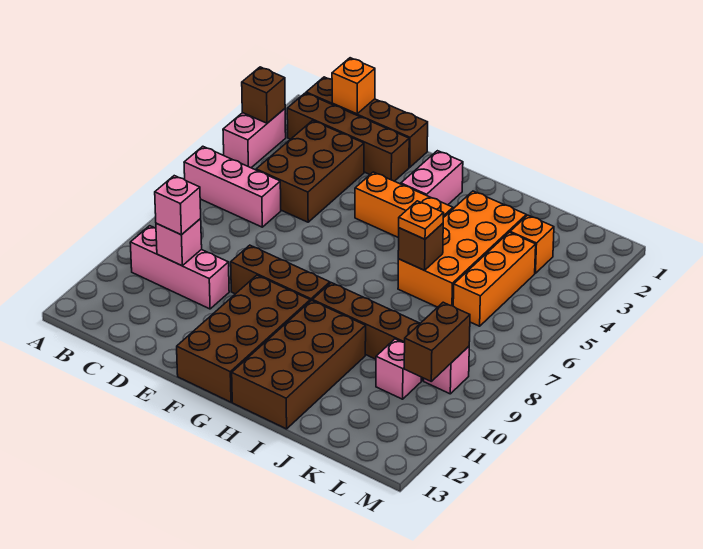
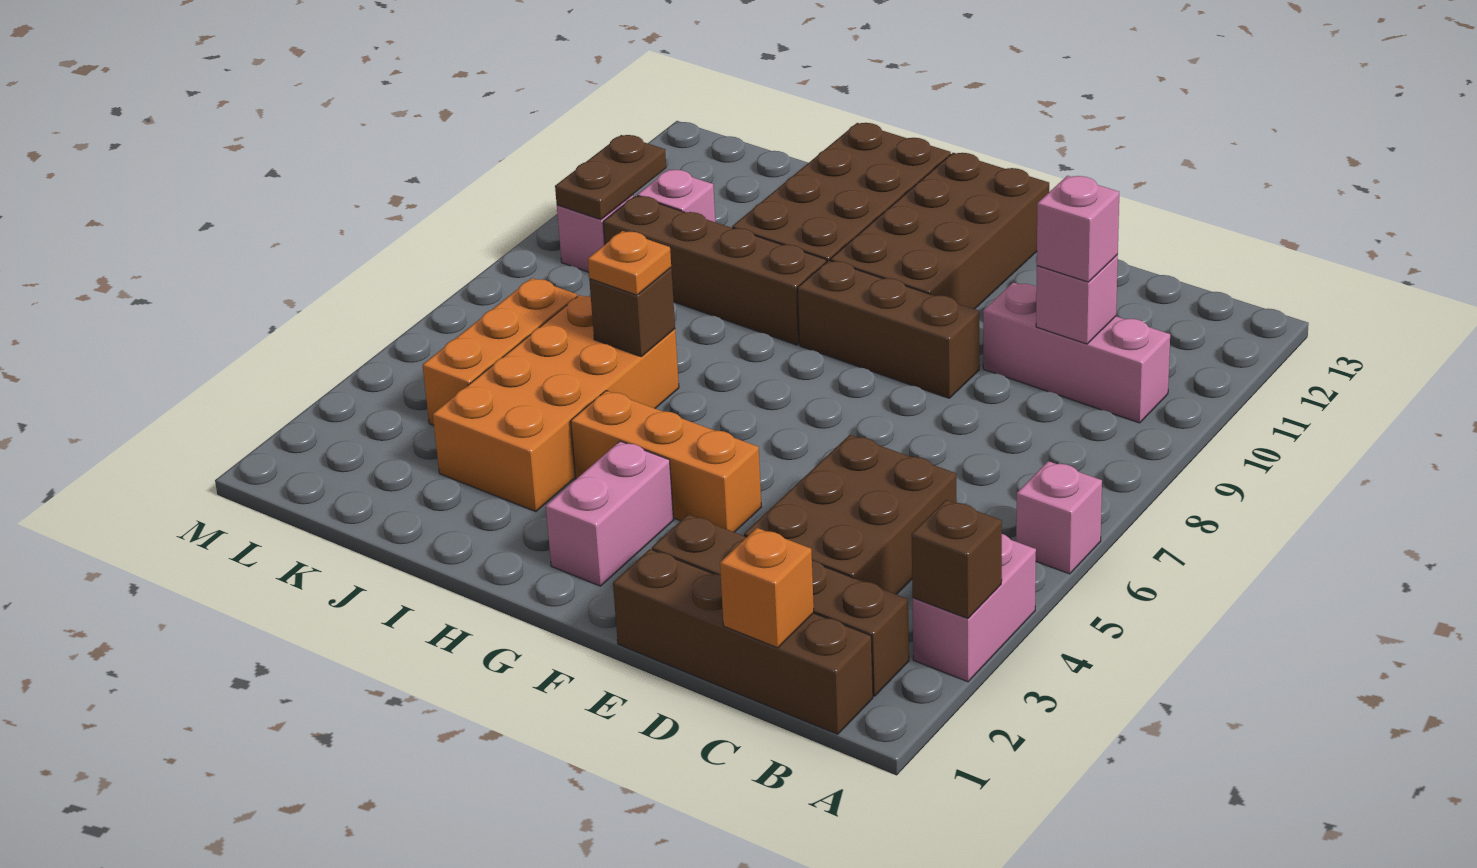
pink brick A6:C6 level 1 -> pink brick A6 level 1
orange brick K3 level 1 -> none
brown brick L9:L10 level 2 -> brown plate L9:L10 level 2

